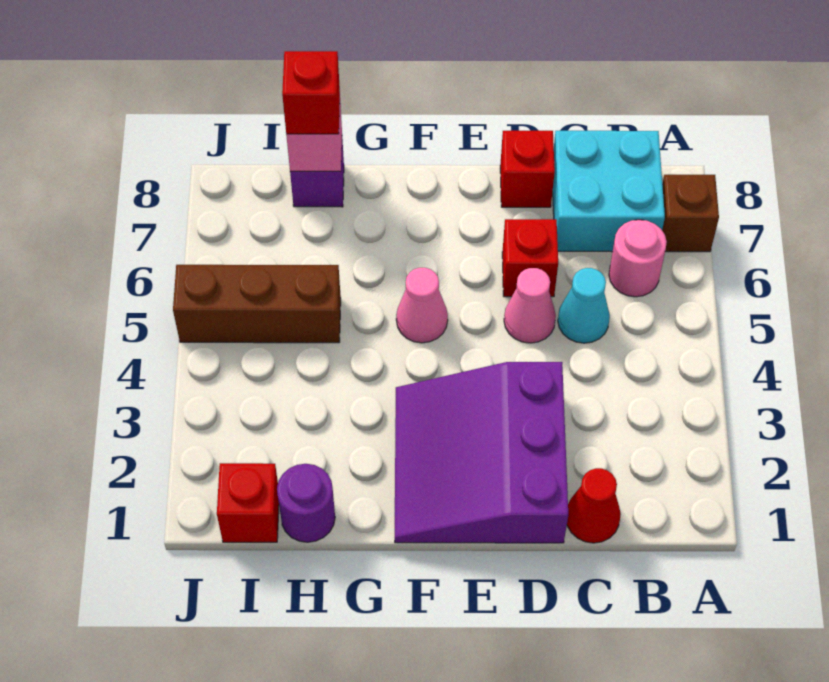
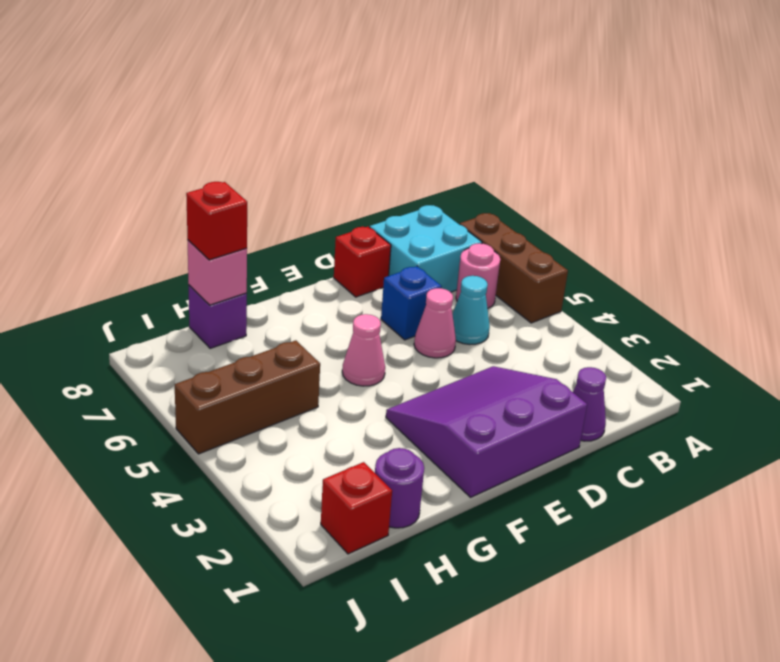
brown brick A7 level 1 -> brown brick A5:A7 level 1
red cone C1 level 1 -> purple cone C1 level 1
purple slope D1:F3 level 1 top D -> purple slope D1:F3 level 1 top 1
red brick D6 level 1 -> blue brick D6 level 1

